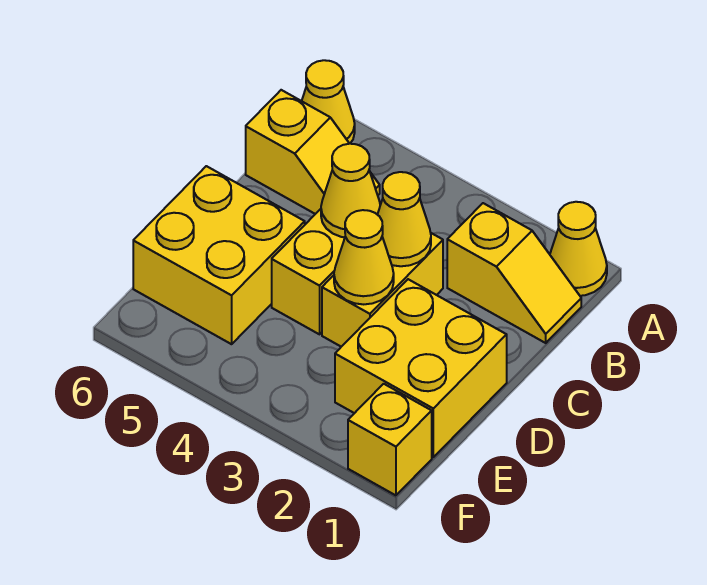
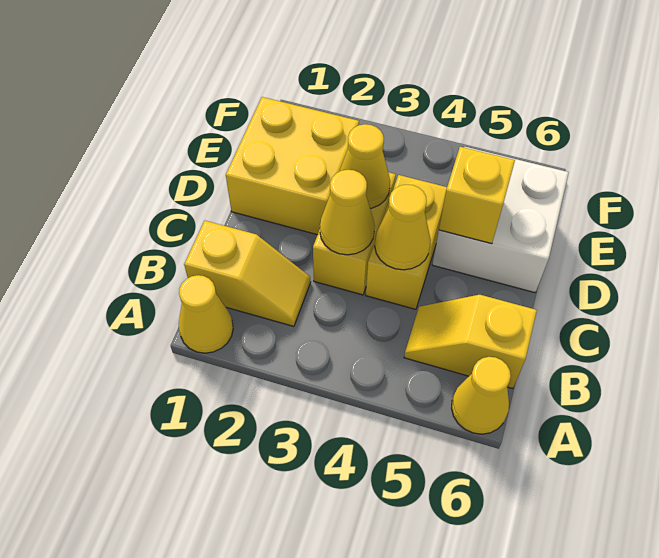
yellow slope B1:B2 level 1 top 2 -> yellow slope B1:B2 level 1 top 1
yellow brick D5:E6 level 1 -> white brick D5:E6 level 1
yellow brick F1 level 1 -> yellow brick D5 level 2

